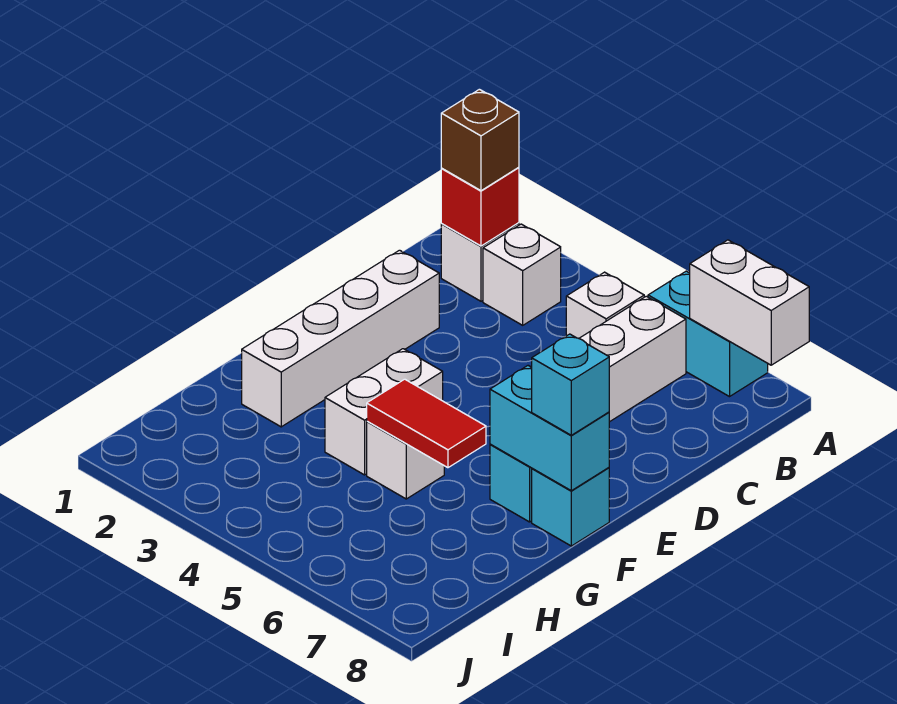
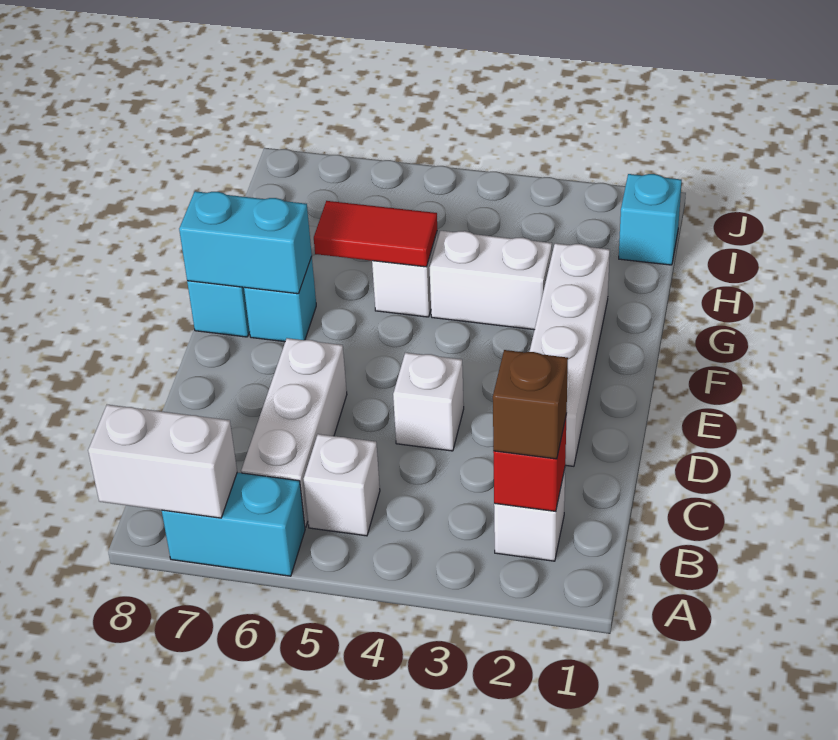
white brick B3 level 1 -> white brick D4 level 1
white brick F4:G4 level 1 -> white brick G3:G4 level 1
cyan brick F8 level 3 -> cyan brick I1 level 1

